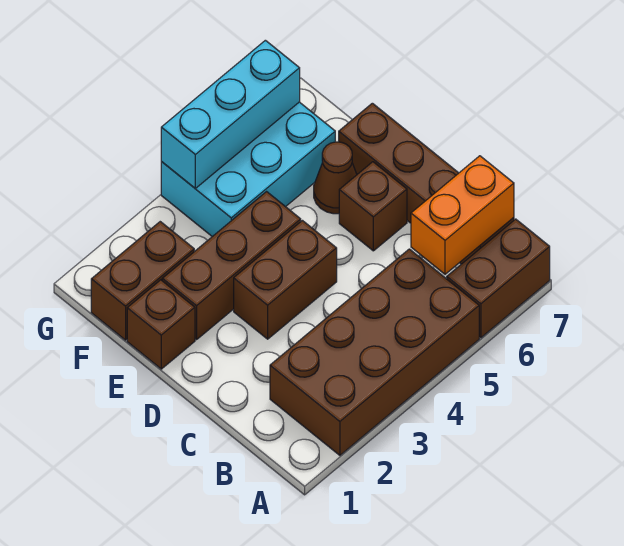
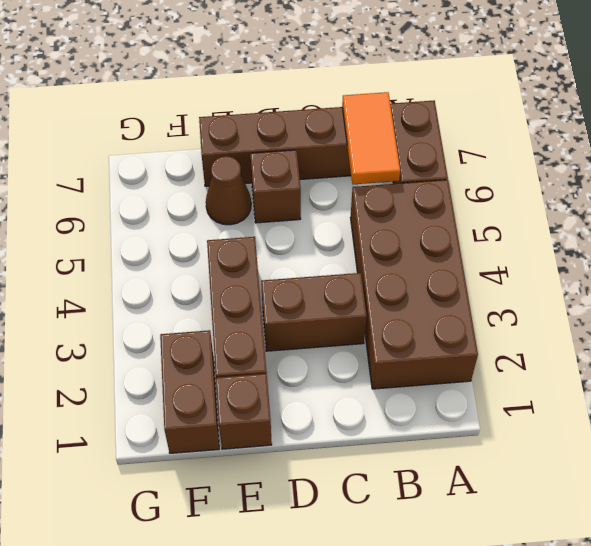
orange brick B6:B7 level 2 -> orange tile B6:B7 level 2
brown brick D3:D4 level 1 -> brown brick C3:D3 level 1
cyan brick F4:G6 level 1 -> none
cyan brick G4:G6 level 2 -> none

